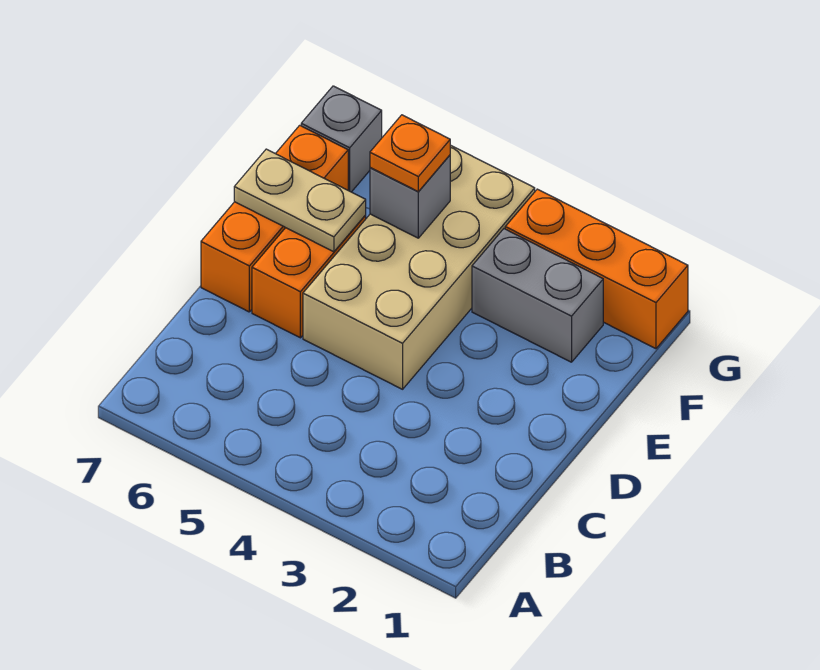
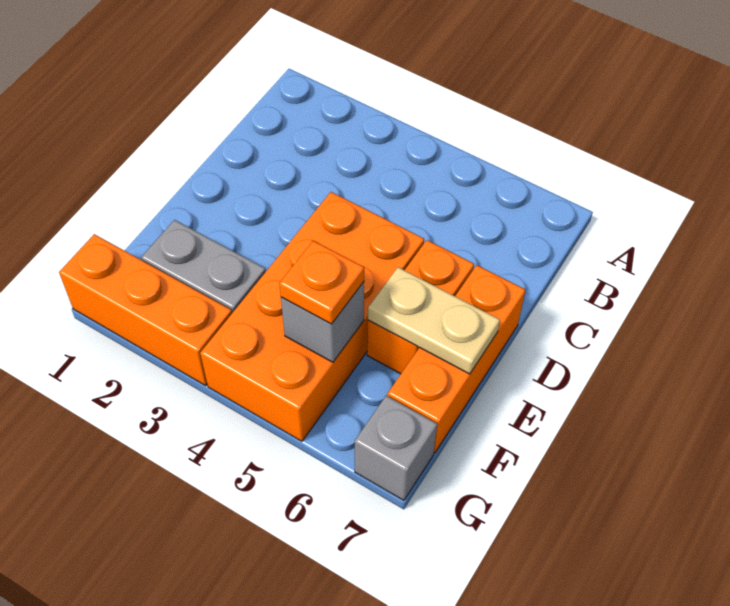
tan brick D4:G5 level 1 -> orange brick D4:G5 level 1

